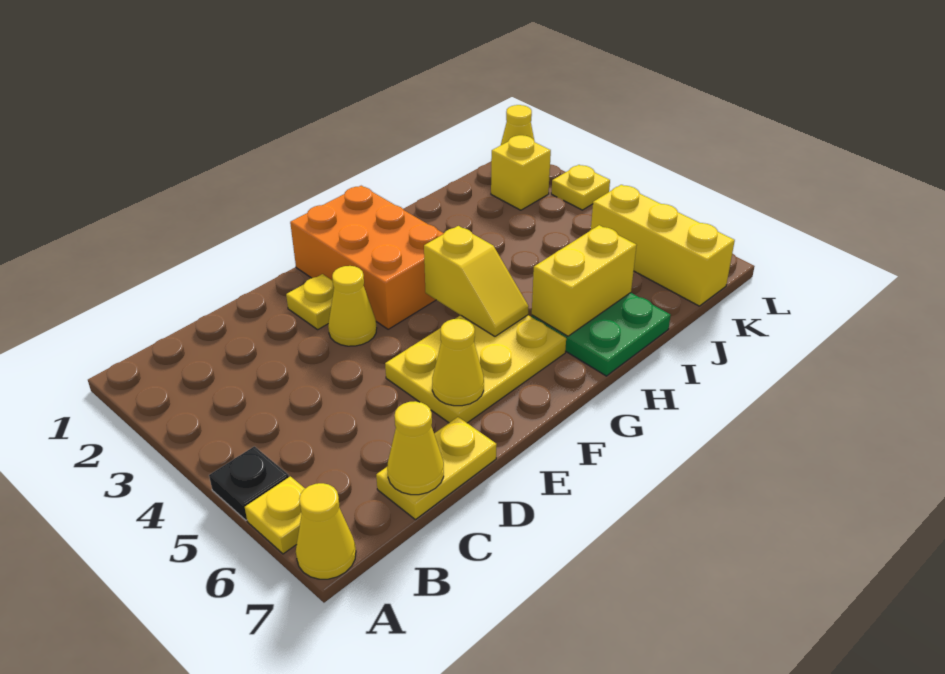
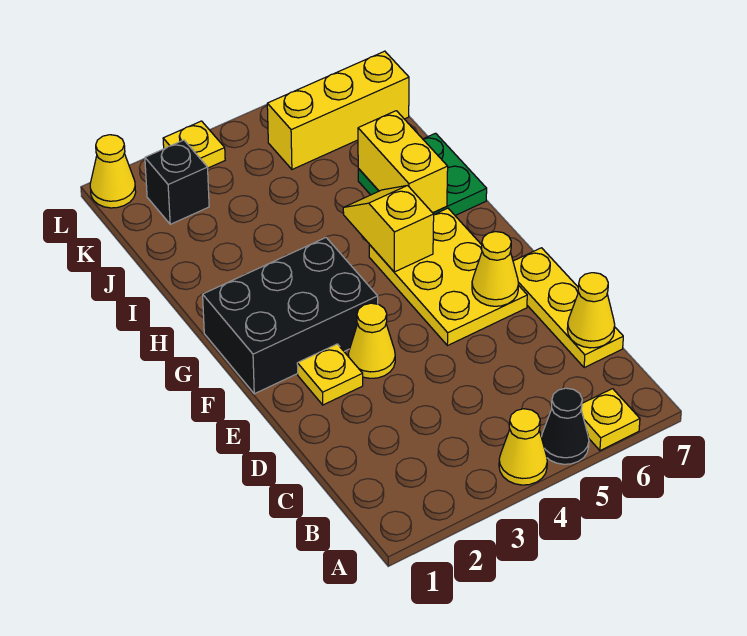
black plate A5 level 1 -> black cone A5 level 1
yellow cone A7 level 1 -> yellow cone A4 level 1
yellow plate C7:D7 level 1 -> yellow plate C7:E7 level 1
orange brick F1:G3 level 1 -> black brick F1:G3 level 1
yellow slope G4:G5 level 2 top 4 -> yellow slope G5:H5 level 2 top G
yellow brick K2 level 1 -> black brick K2 level 1

